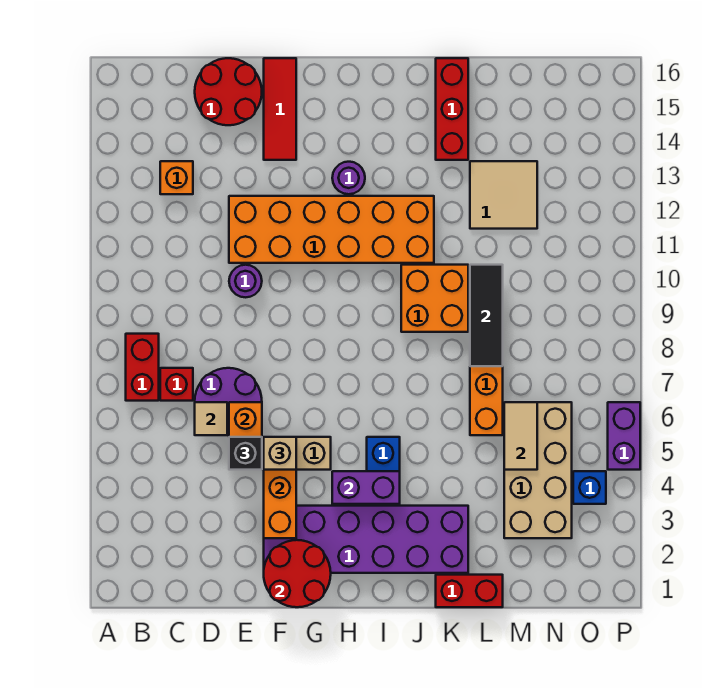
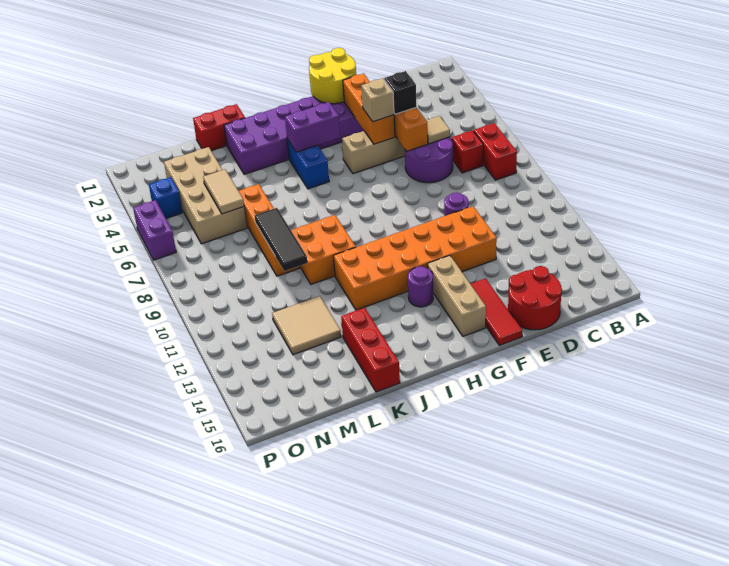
orange brick C13 level 1 -> none
red round brick F1:G2 level 2 -> yellow round brick F1:G2 level 2
none -> tan brick G13:G15 level 1

